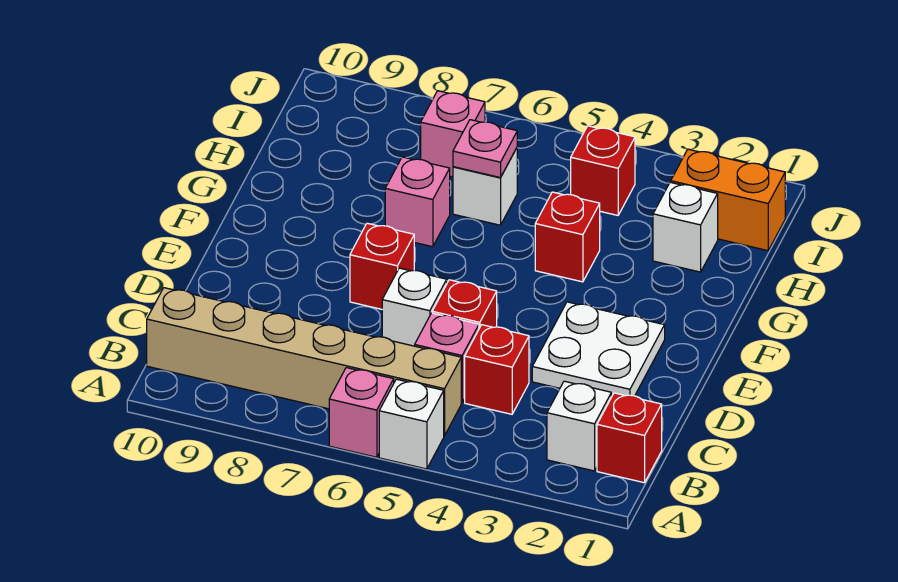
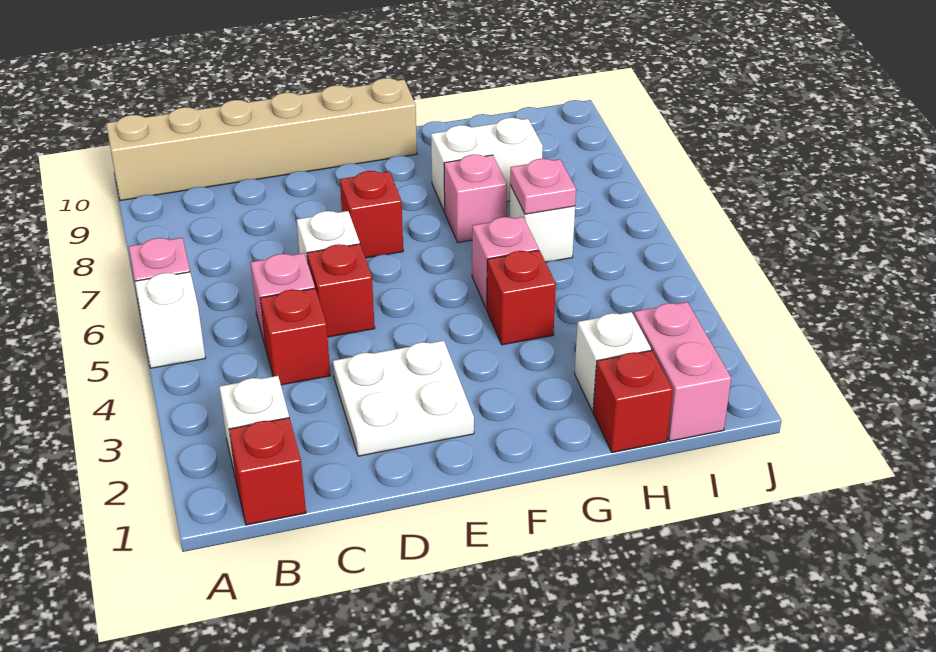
tan brick B5:B10 level 1 -> tan brick A10:F10 level 1
none -> white brick G8:H8 level 1
orange brick I1:I2 level 1 -> pink brick I1:I2 level 1
red brick I4 level 1 -> red brick H1 level 1
pink brick I7 level 1 -> pink brick G5 level 1

